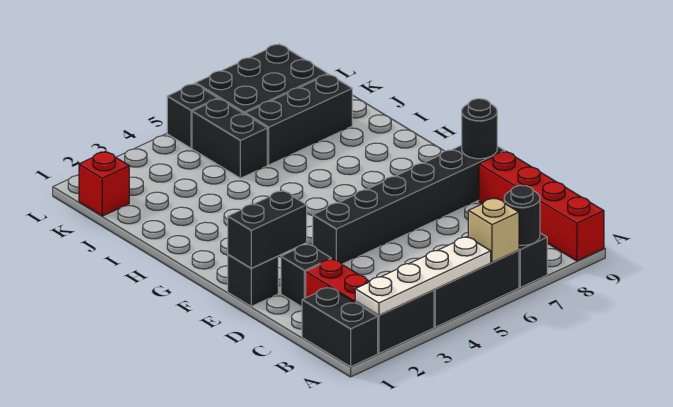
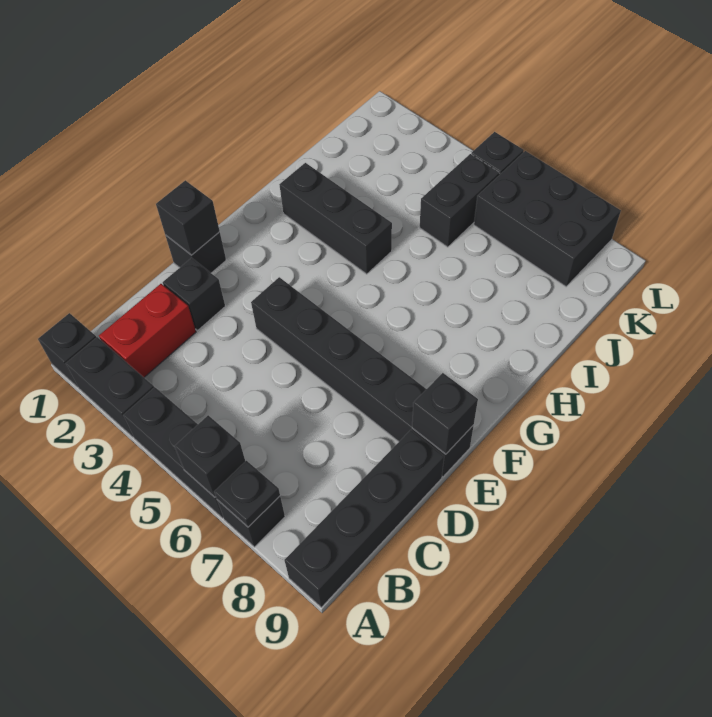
black brick A1:B1 level 1 -> black brick A1 level 1
white plate A2:A5 level 2 -> none
tan brick A6 level 2 -> black brick A6 level 2
black round brick A7 level 2 -> black plate A7 level 2
red brick A9:D9 level 1 -> black brick A9:D9 level 1
black brick E1:E2 level 2 -> black brick E1 level 2
black round brick E9 level 2 -> black brick E9 level 2
black brick J6:J8 level 1 -> black brick H2:H4 level 1
red brick K1 level 1 -> none

